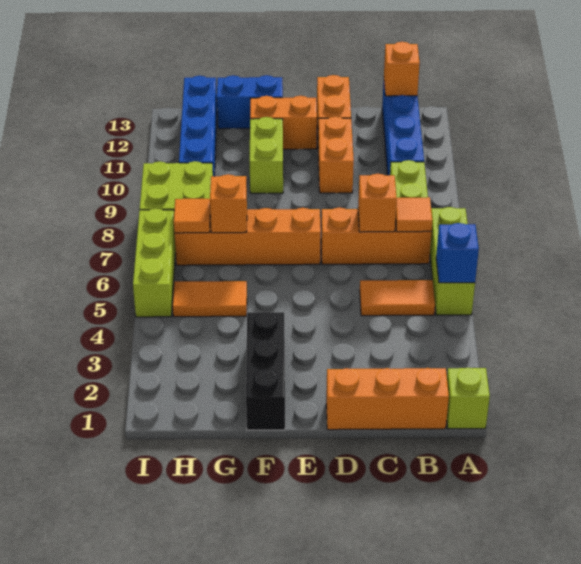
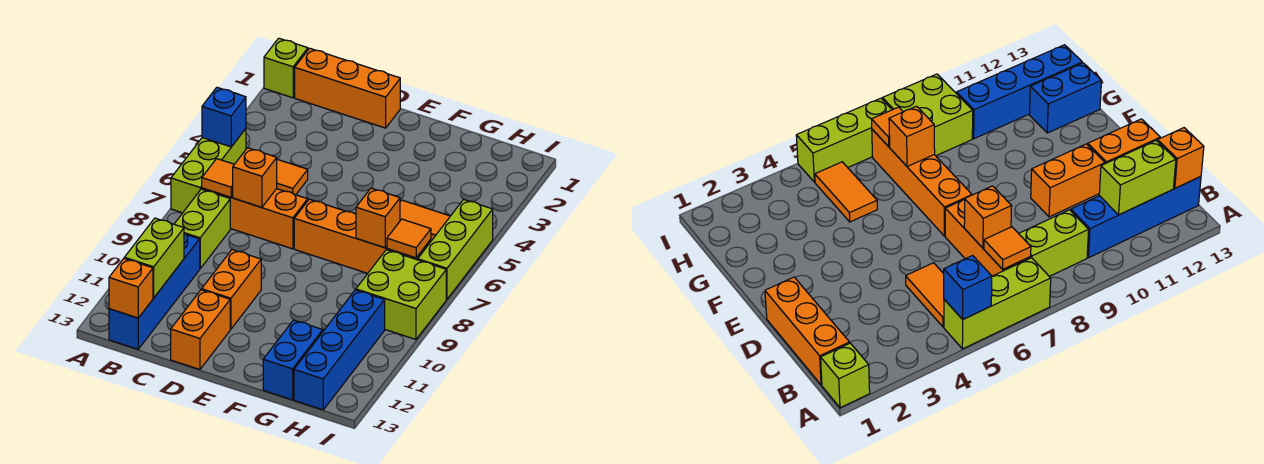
orange brick E12:F12 level 1 -> none
black brick F1:F3 level 1 -> none
lime brick F10:F11 level 1 -> lime brick B11:B12 level 2
blue brick F13:G13 level 1 -> blue brick G12:G13 level 1

